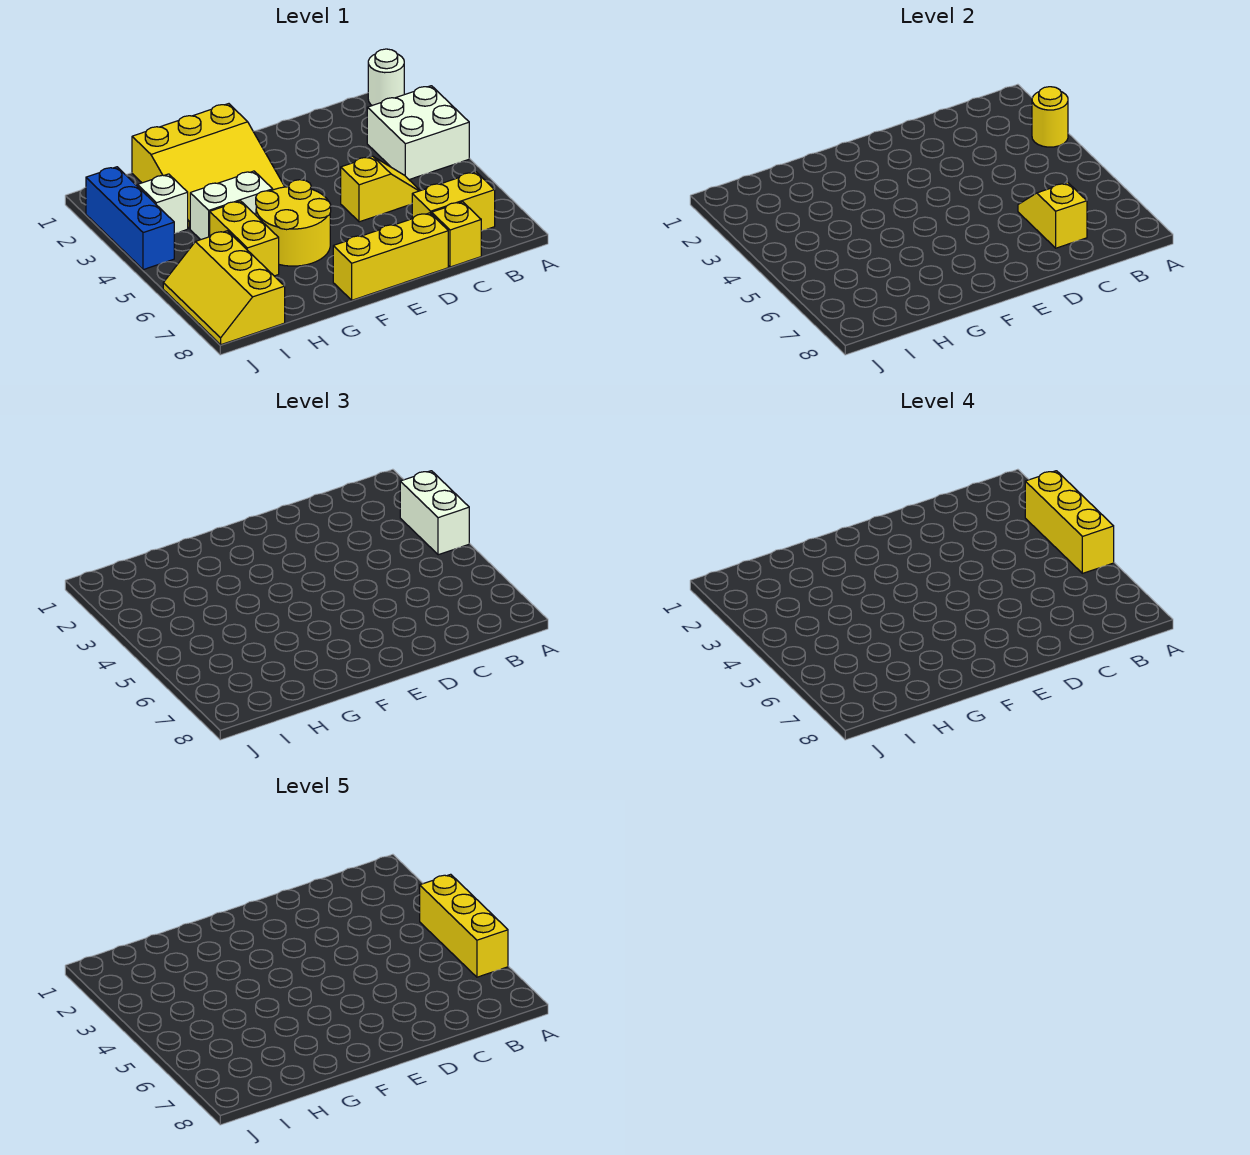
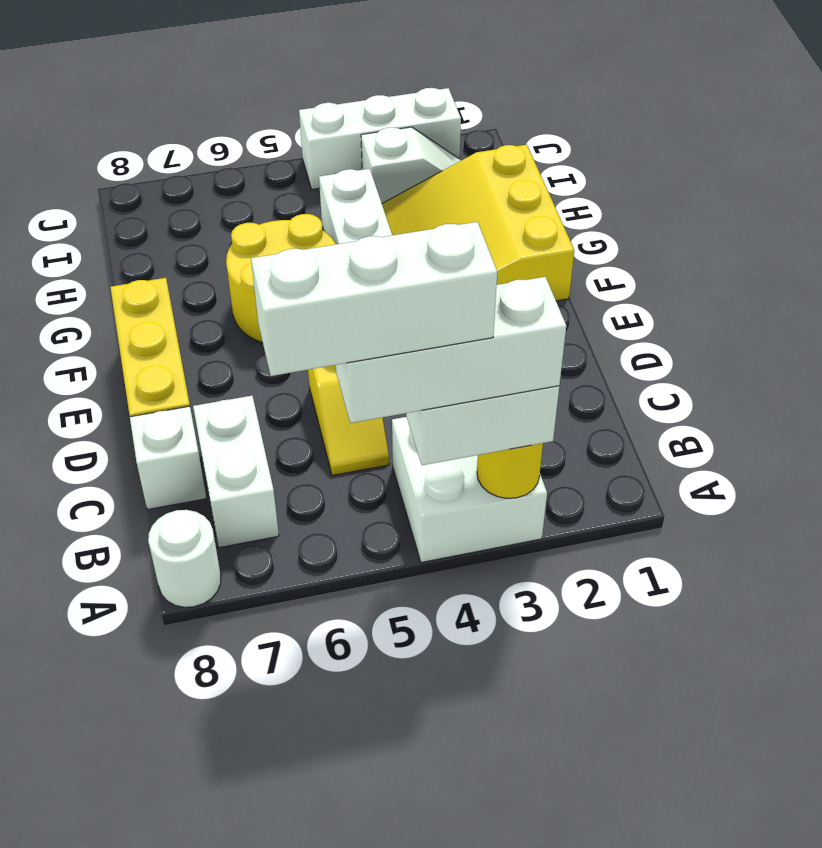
white round brick A1 level 1 -> white round brick A8 level 1
yellow brick A3:A5 level 4 -> white brick A3:A5 level 4
yellow brick A4:A6 level 5 -> white brick A4:A6 level 5
yellow brick B7:C7 level 1 -> white brick B7:C7 level 1
yellow slope C6:C7 level 2 top 7 -> none
yellow brick C8 level 1 -> white brick C8 level 1
yellow brick H5:H6 level 1 -> none
yellow slope I6:J8 level 1 top I -> none
blue brick J2:J4 level 1 -> white brick J2:J4 level 1

